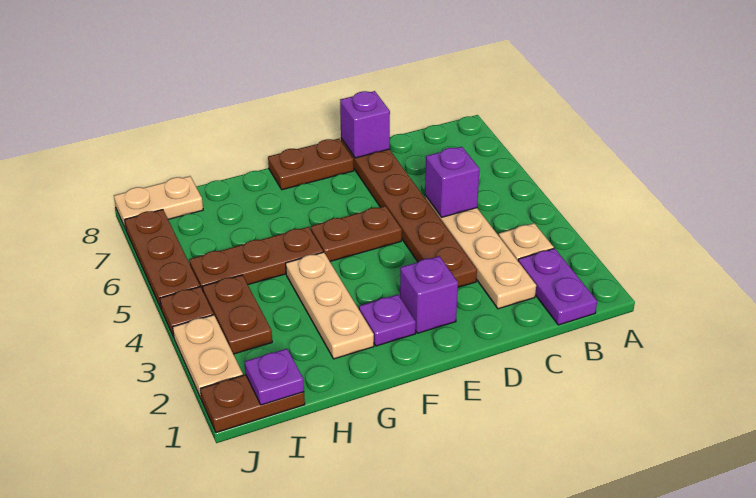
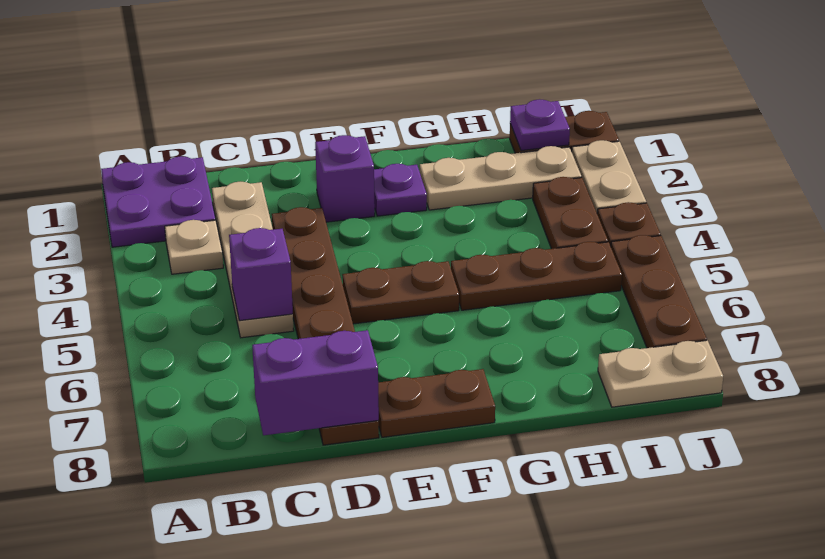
purple plate B1:B2 level 1 -> purple plate A1:B2 level 1
purple brick D8 level 2 -> purple brick C8:D8 level 2
tan plate G2:G4 level 1 -> tan plate G2:I2 level 1

